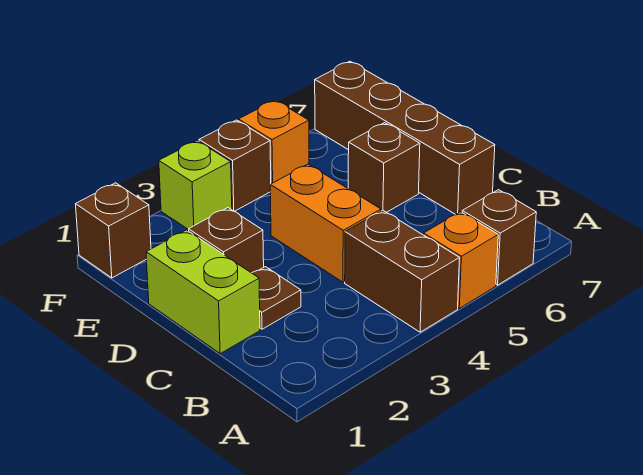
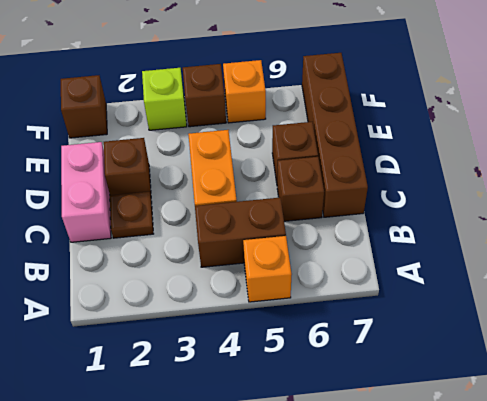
brown brick A4:B4 level 1 -> brown brick B4:B5 level 1
brown brick A6 level 1 -> brown brick C6 level 1
lime brick C1:D1 level 1 -> pink brick C1:D1 level 1

